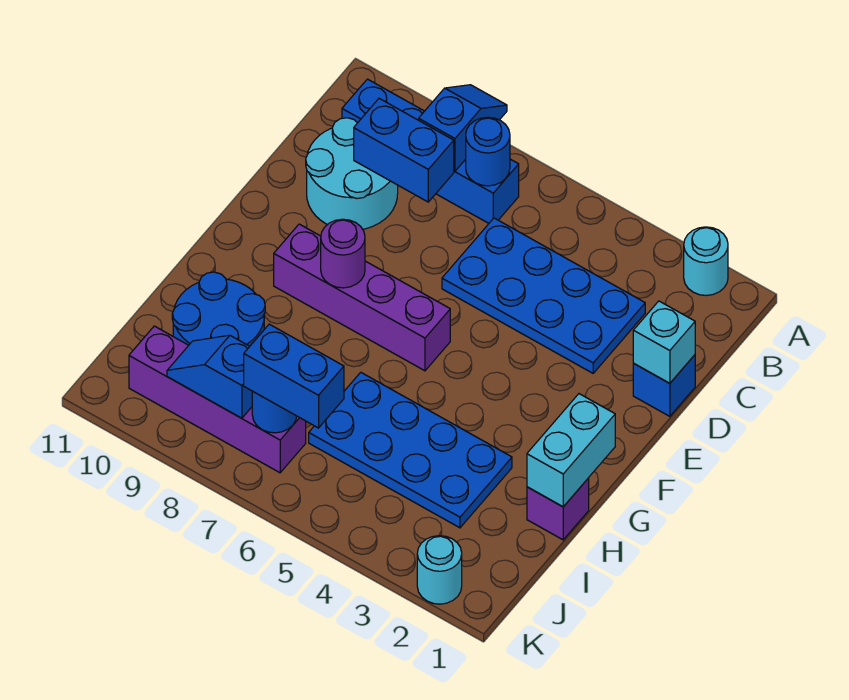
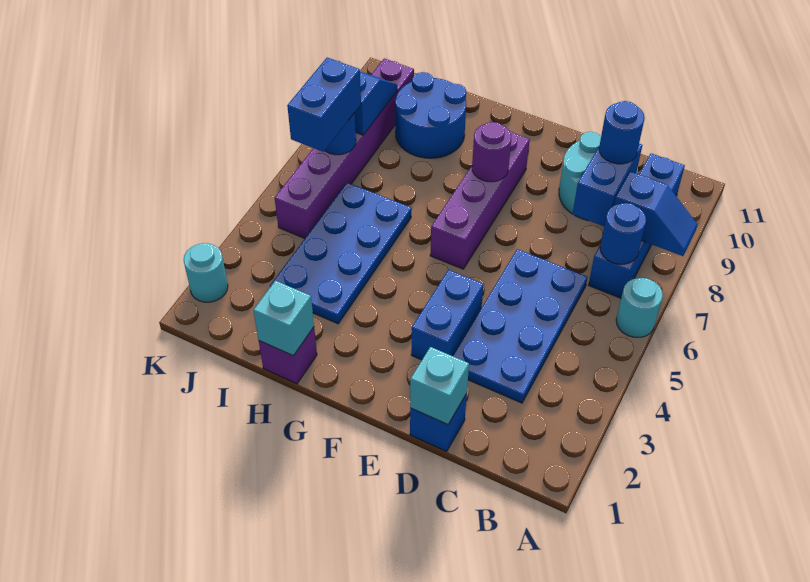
cyan round brick A2 level 1 -> cyan round brick A6 level 1
none -> blue round brick C9 level 3
none -> blue brick E3:E4 level 1
cyan brick G1:H1 level 2 -> cyan brick H1 level 2
purple brick J7:J10 level 1 -> purple brick J5:J10 level 1

